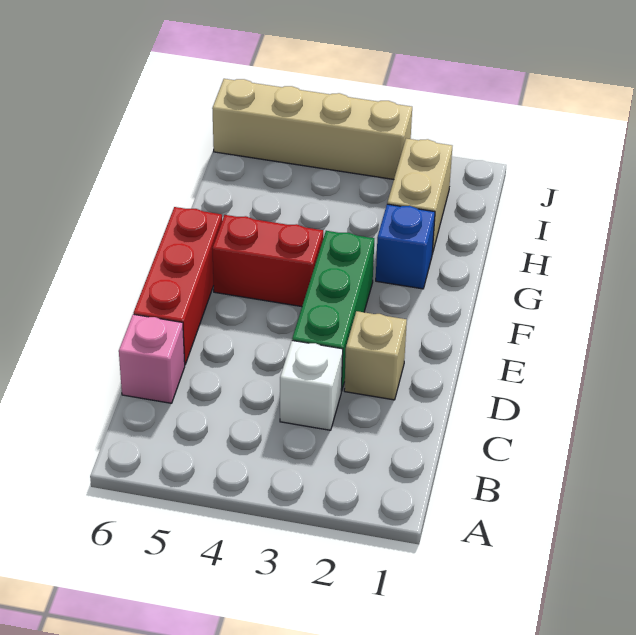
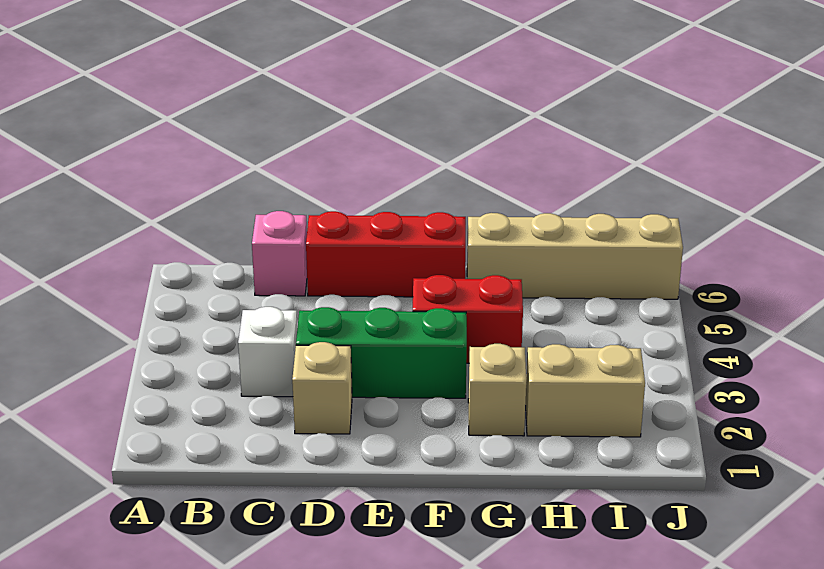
red brick F4:F5 level 1 -> red brick F4:G4 level 1
blue brick G2 level 1 -> tan brick G2 level 1
tan brick J3:J6 level 1 -> tan brick G6:J6 level 1

